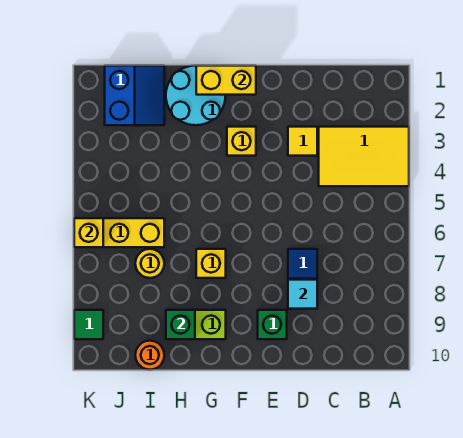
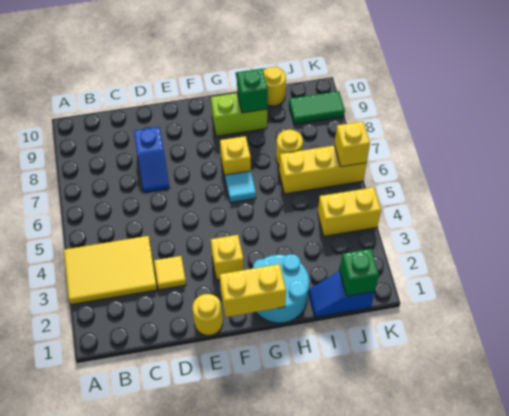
cyan tile D8 level 2 -> cyan tile G6 level 1
none -> yellow round brick E1 level 1
green brick E9 level 1 -> green brick J1 level 2
blue slope I1:J2 level 1 top J -> blue slope I1:J1 level 1 top J
orange round brick I10 level 1 -> yellow round brick I10 level 1
none -> yellow brick J4:K4 level 1
green tile K9 level 1 -> green tile J9:K9 level 1

